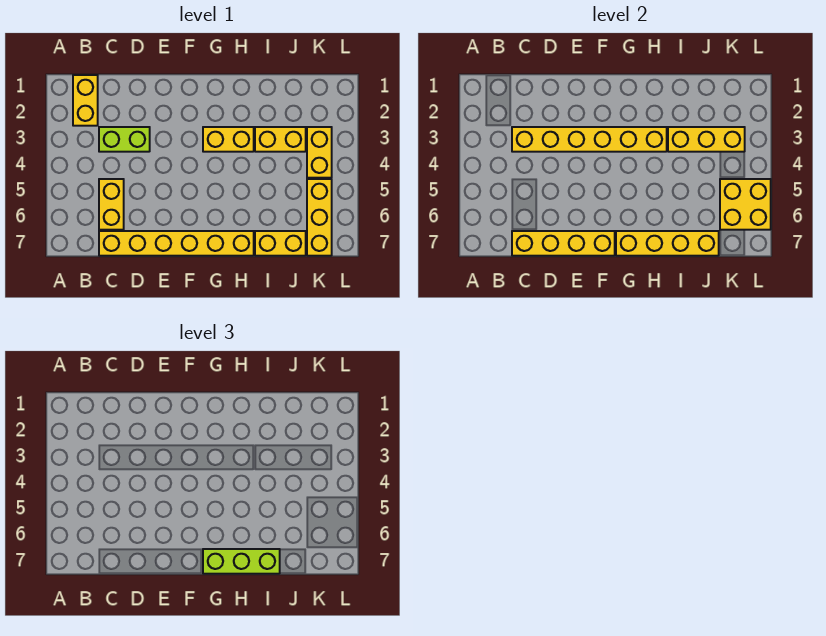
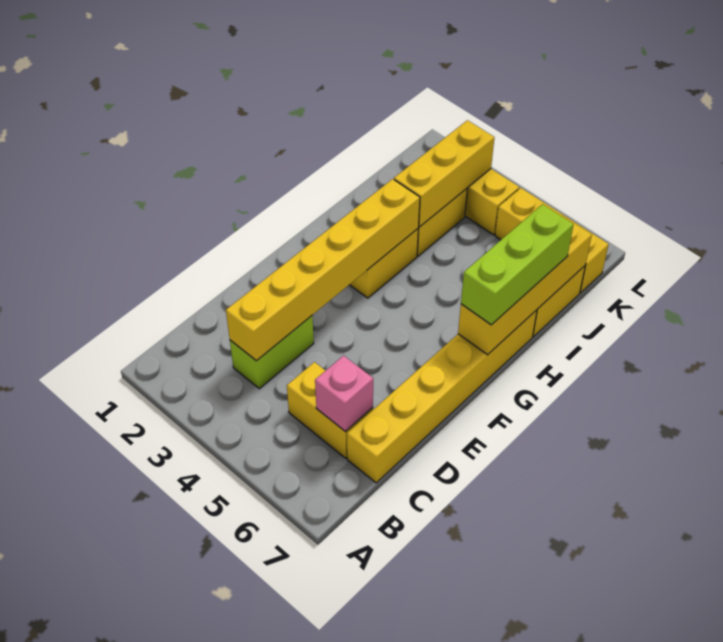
yellow brick B1:B2 level 1 -> none
none -> pink brick C6 level 2
yellow brick C7:F7 level 2 -> none
yellow brick K5:L6 level 2 -> none

